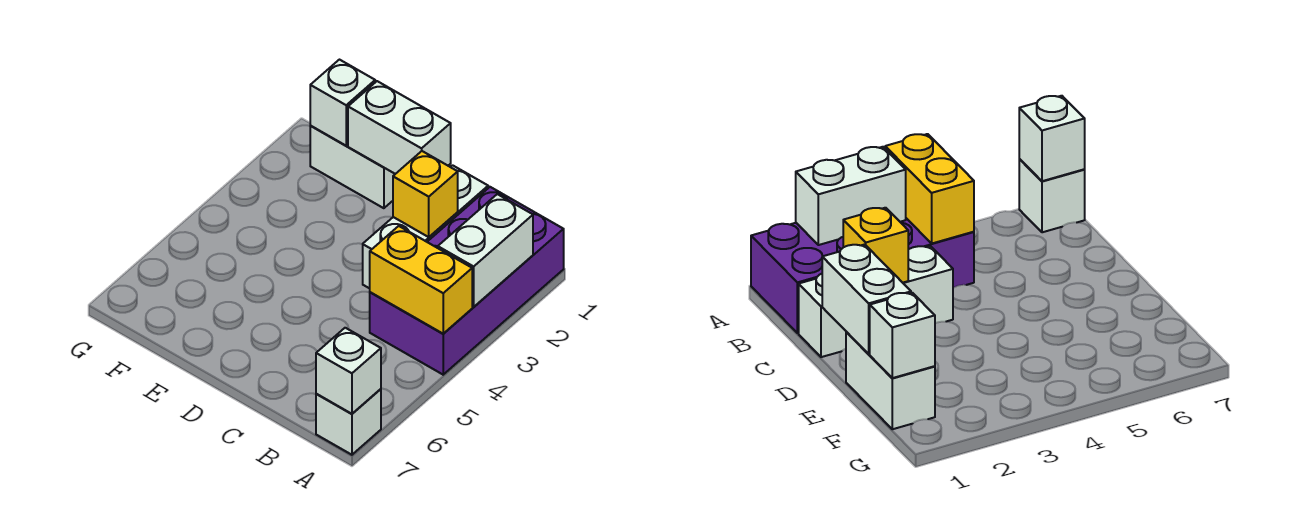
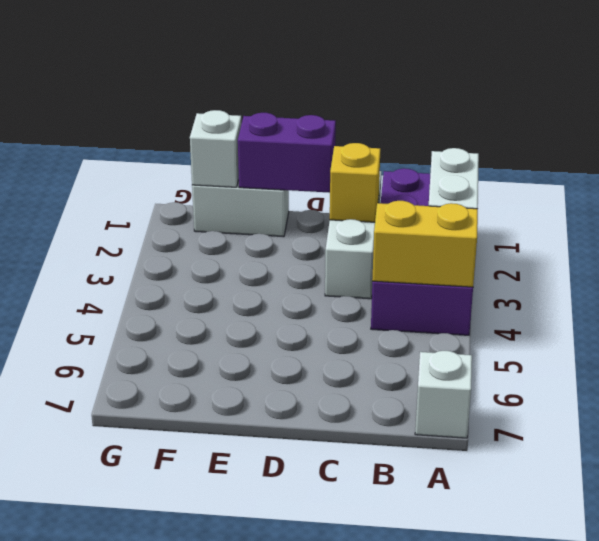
white brick A7 level 2 -> none
white brick D1:E1 level 2 -> purple brick D1:E1 level 2

